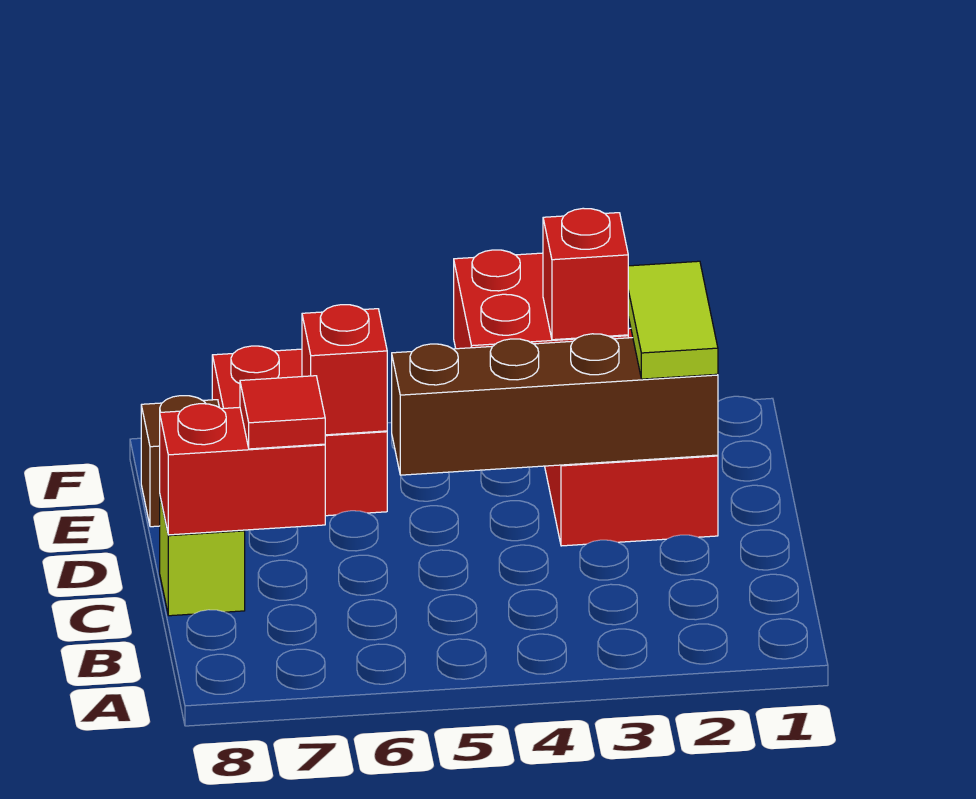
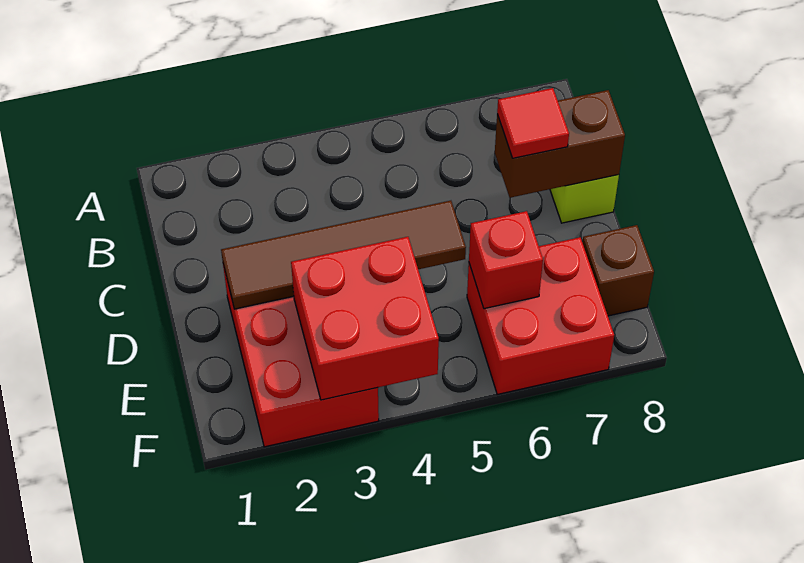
red brick C7:C8 level 2 -> brown brick C7:C8 level 2
brown brick D2:D5 level 2 -> brown tile D2:D5 level 2
lime tile D2:E2 level 3 -> none
red brick E3 level 3 -> none

